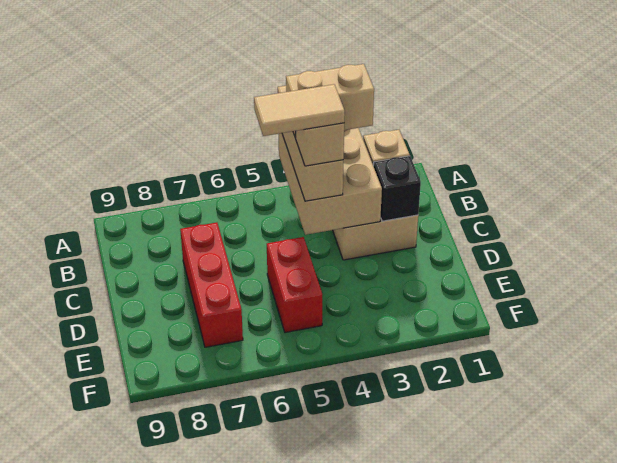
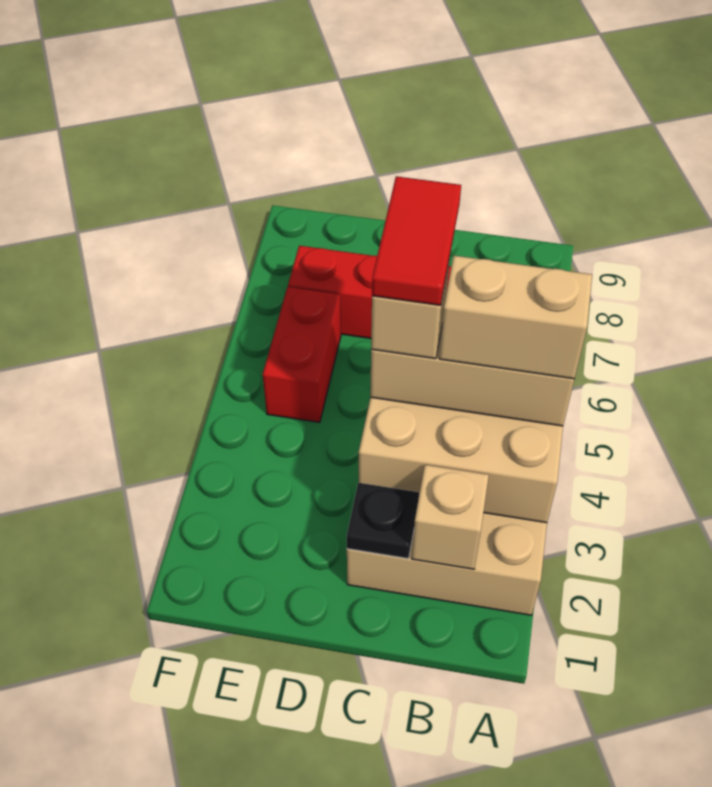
tan brick B3:B4 level 4 -> tan brick A4:B4 level 4
black brick C2 level 2 -> black plate C2 level 2
tan tile C4:C5 level 5 -> red tile C4:C5 level 5
red brick D5:E5 level 1 -> red brick E5:E6 level 1

